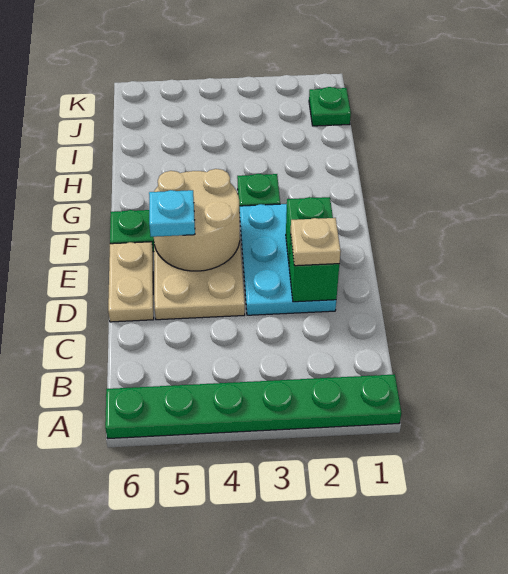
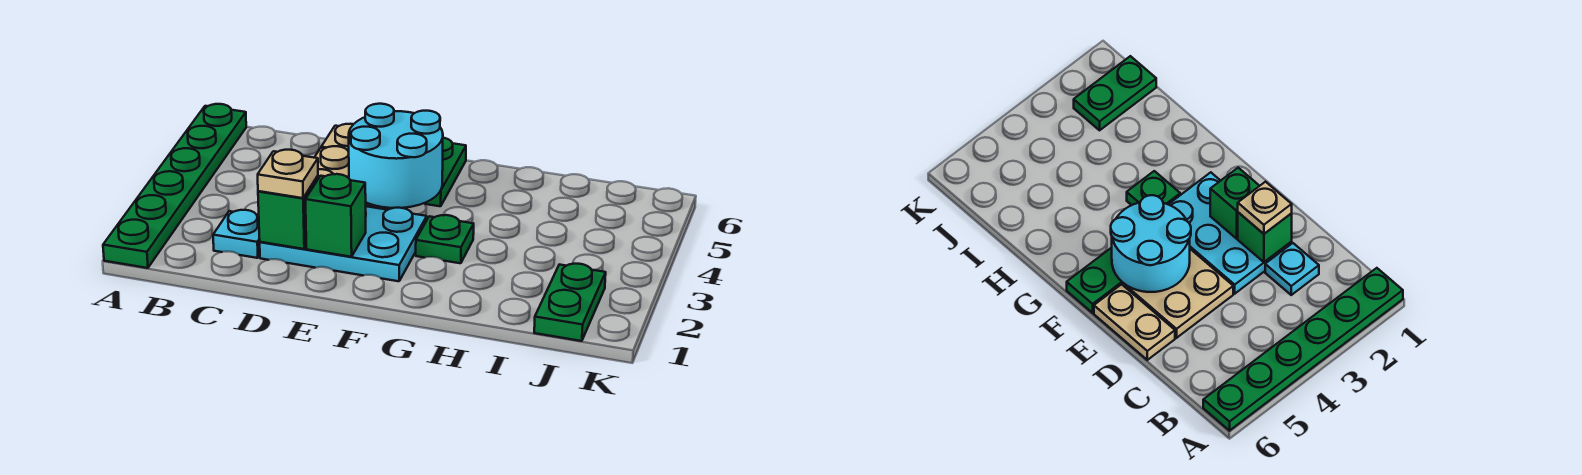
tan round brick E4:F5 level 2 -> cyan round brick E4:F5 level 2
cyan plate E5 level 3 -> cyan plate C2 level 1
green plate J1 level 1 -> green plate J1:J2 level 1

